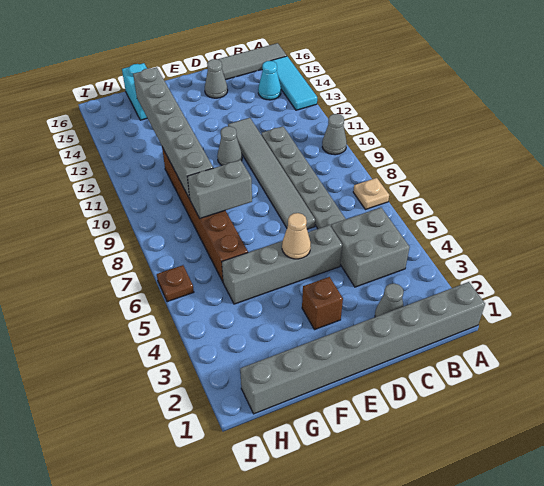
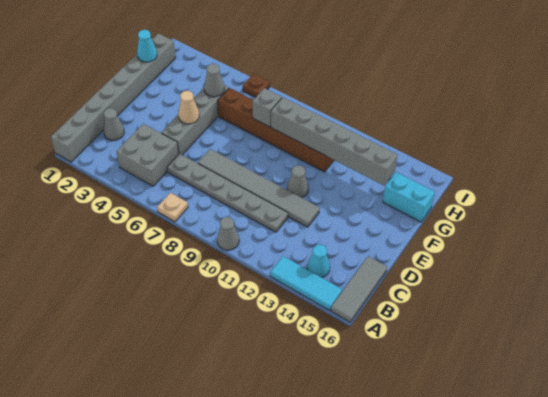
grey cone D15 level 1 -> grey cone G5 level 2
brown brick E3 level 1 -> none
grey brick F8:G8 level 2 -> grey brick G8 level 2
none -> cyan cone G1 level 2

